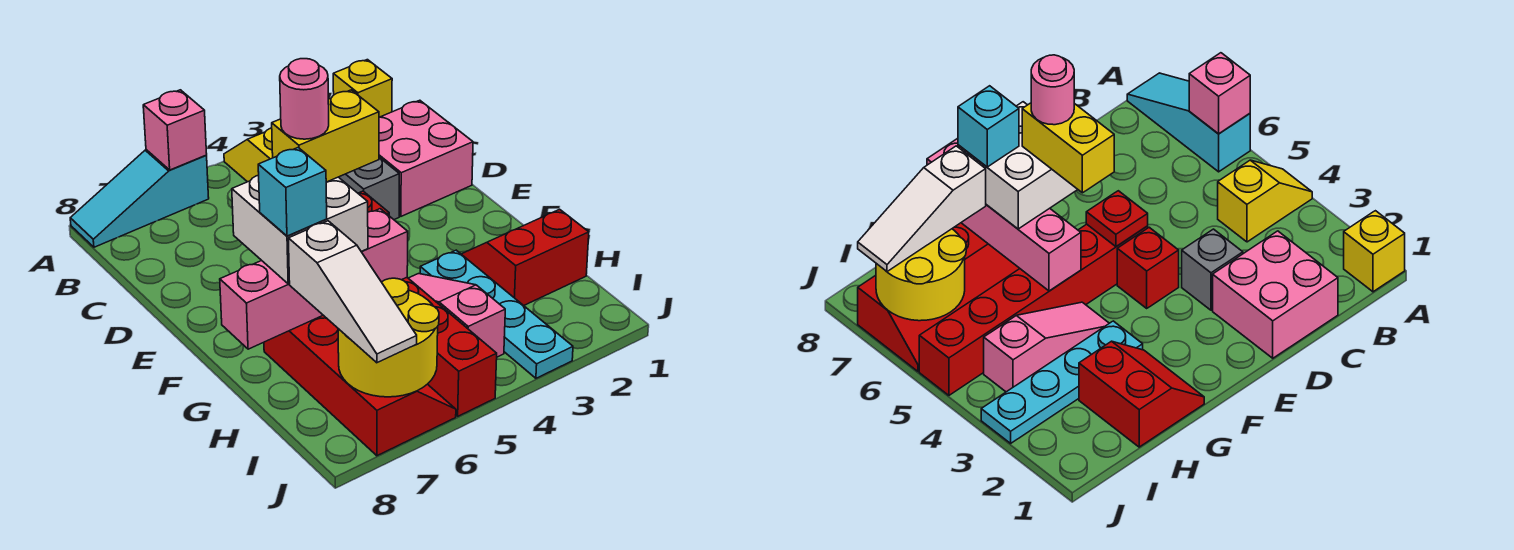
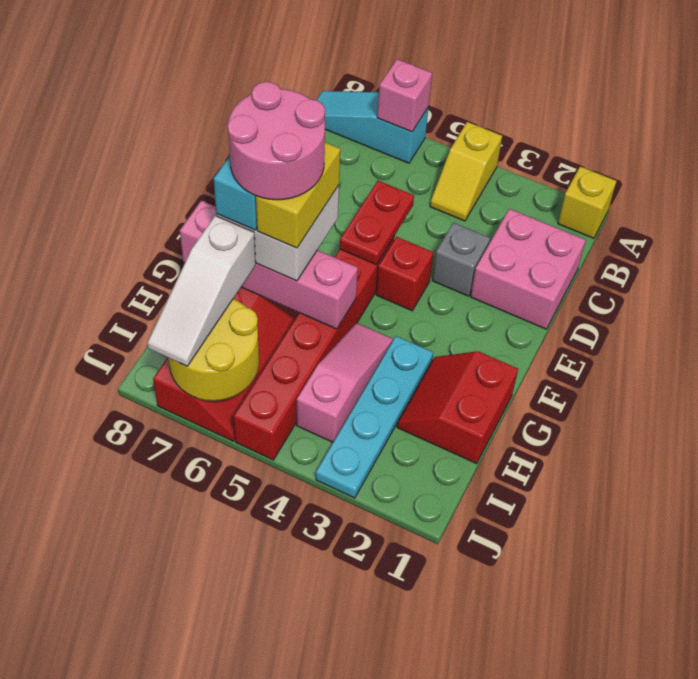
yellow slope A4:B4 level 1 top B -> yellow slope A4:B4 level 1 top A
red plate E5 level 2 -> red plate D5:E5 level 2
yellow brick F5:F6 level 4 -> yellow brick F6:G6 level 4
pink round brick F6 level 5 -> pink round brick F6:G7 level 5
red slope G1:H2 level 1 top H -> red slope G1:H2 level 1 top 1

